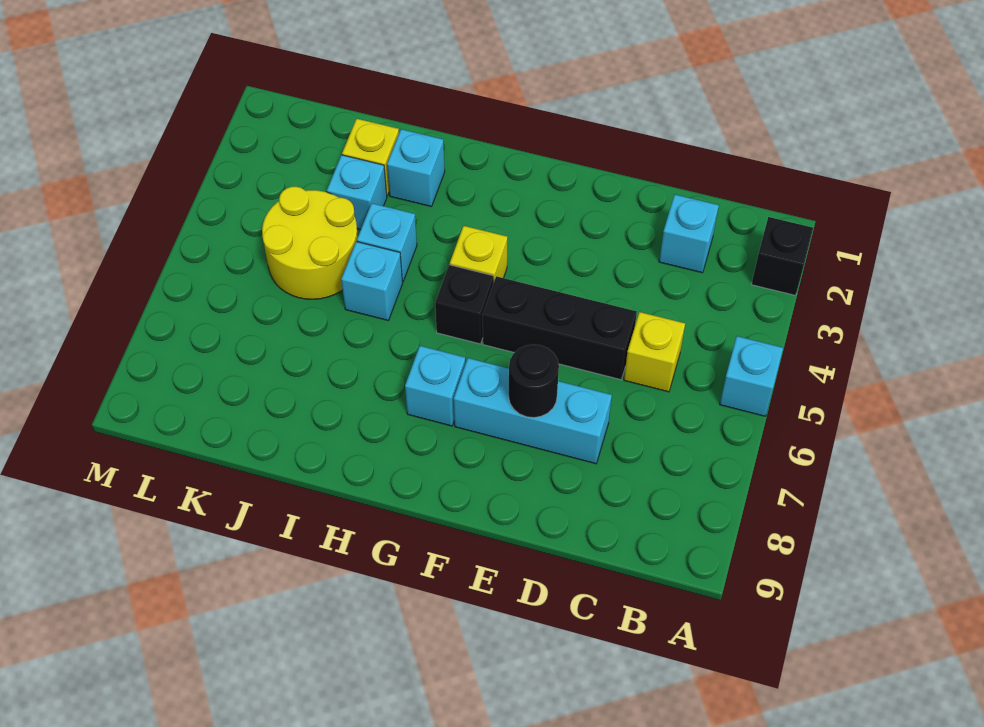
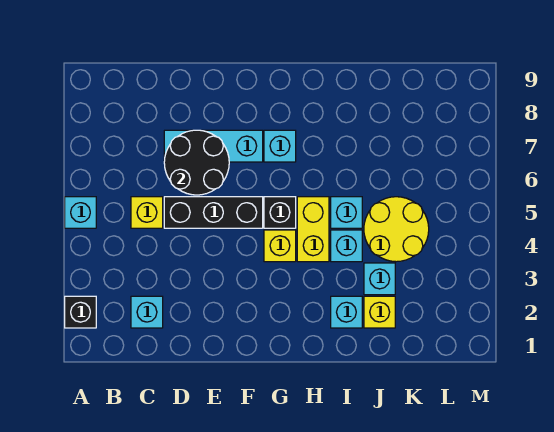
black round brick E7 level 2 -> black round brick D6:E7 level 2
none -> yellow brick H4:H5 level 1

